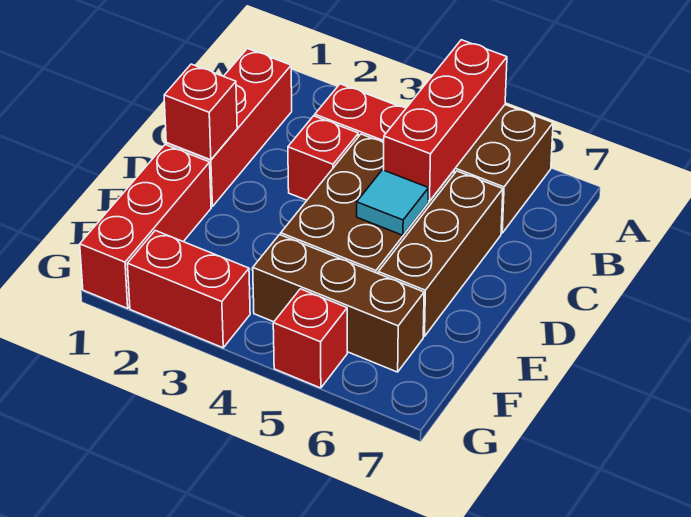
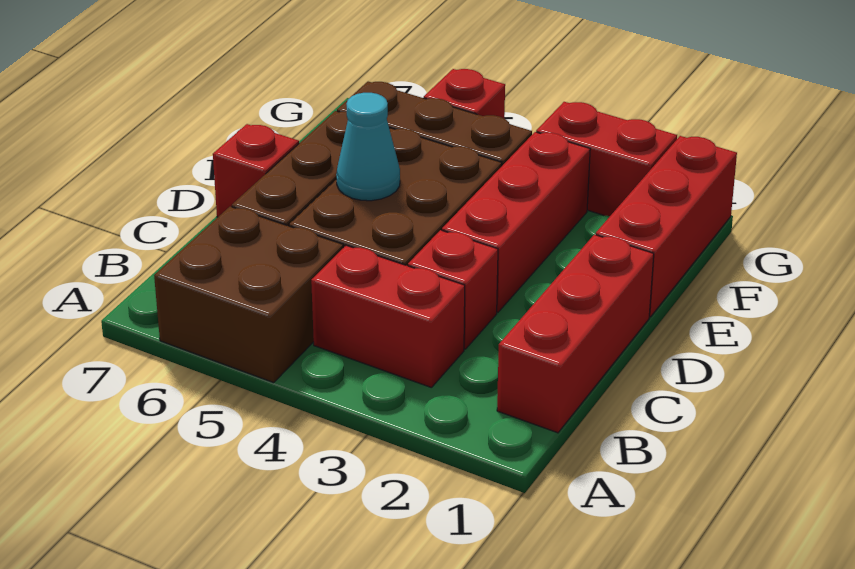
red brick A5:C5 level 2 -> red brick D3:F3 level 1
red brick D1 level 2 -> red brick D7 level 1
cyan tile D5 level 2 -> cyan cone D5 level 2

